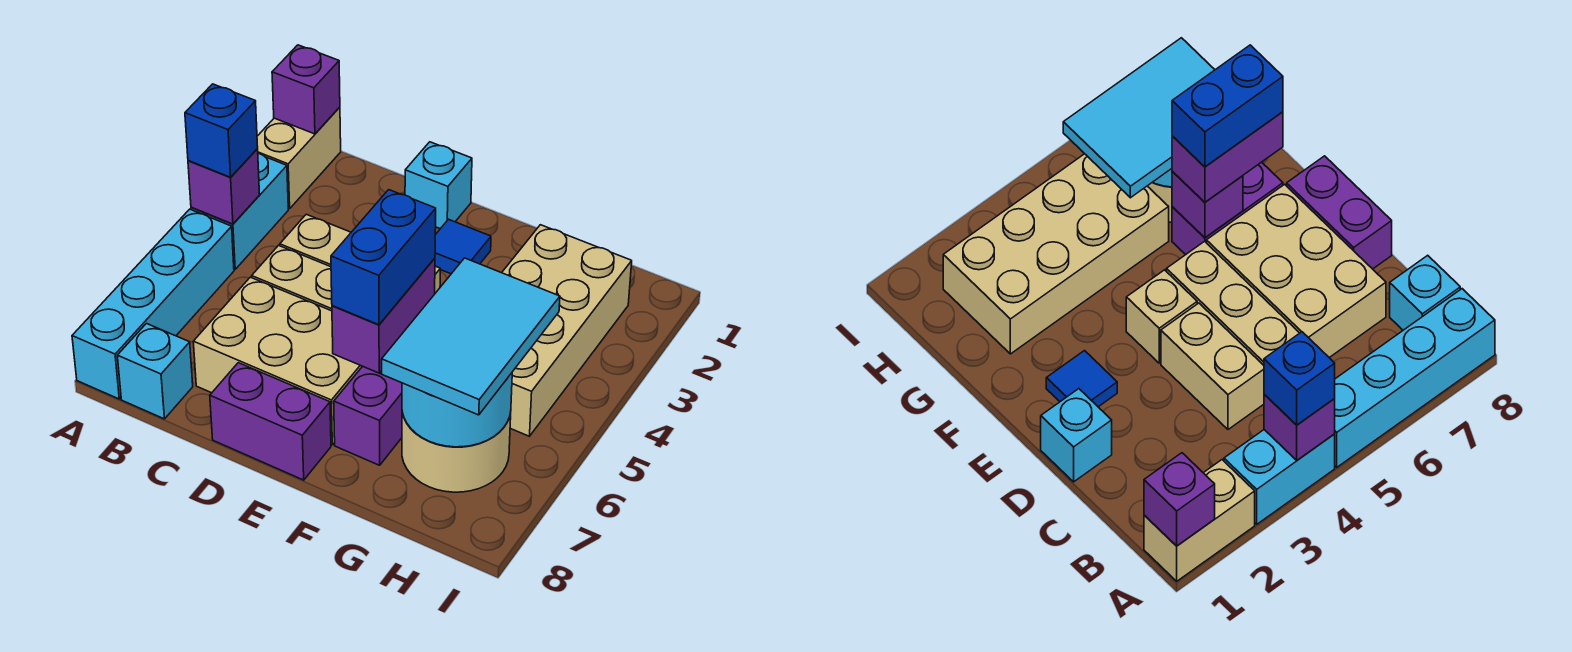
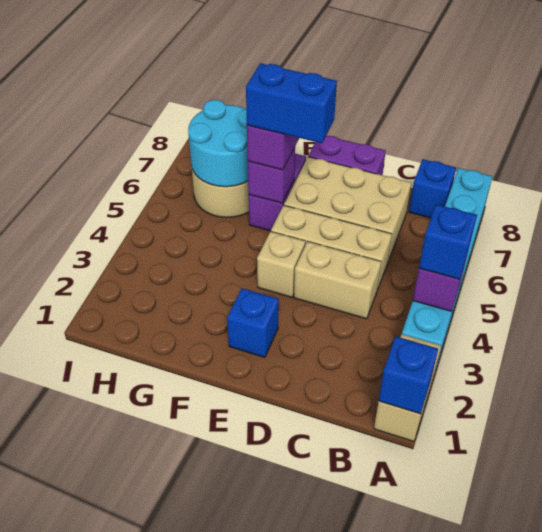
purple brick A1 level 2 -> blue brick A1 level 2
cyan brick B8 level 1 -> blue brick B8 level 1
cyan brick D1 level 1 -> none
blue tile E2 level 1 -> blue brick E2 level 1
blue brick F6:F7 level 4 -> blue brick E6:F6 level 4
tan brick G2:H5 level 1 -> none
cyan tile G5:H7 level 3 -> none

